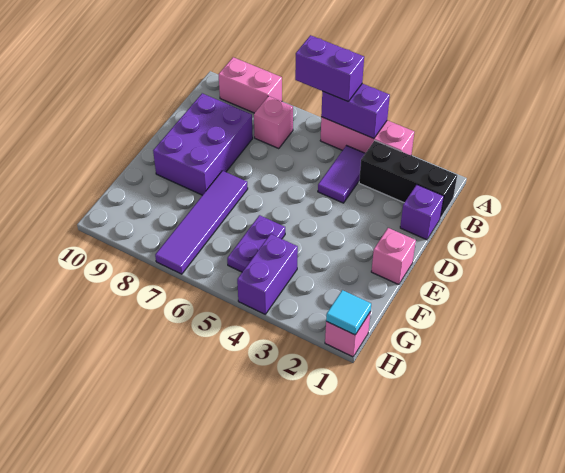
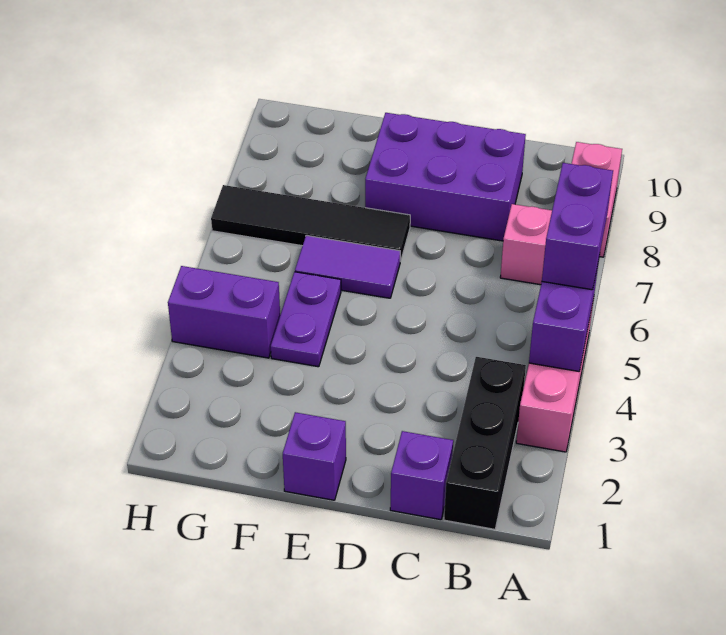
purple tile B4:C4 level 1 -> purple tile E6:F6 level 1
pink brick E1 level 1 -> purple brick E1 level 1
purple tile E7:H7 level 1 -> black tile E7:H7 level 1
purple plate F5:G5 level 1 -> purple plate F4:F5 level 1
pink brick H1 level 1 -> none
cyan tile H1 level 2 -> none

